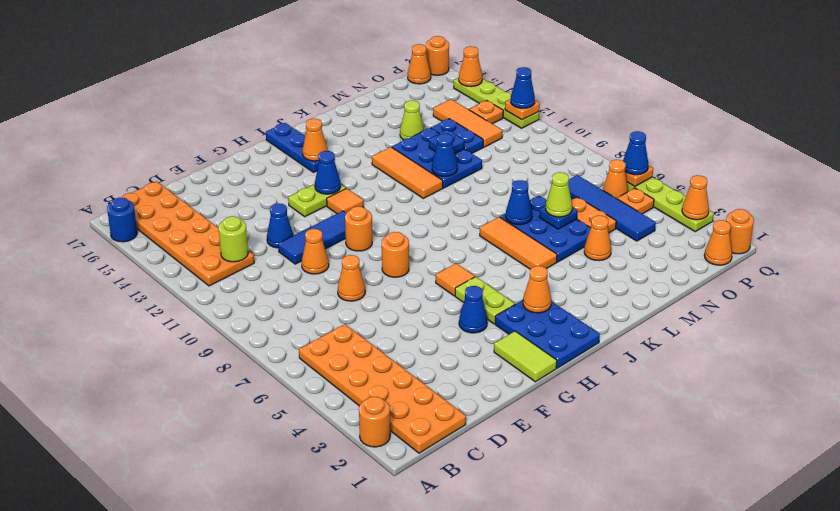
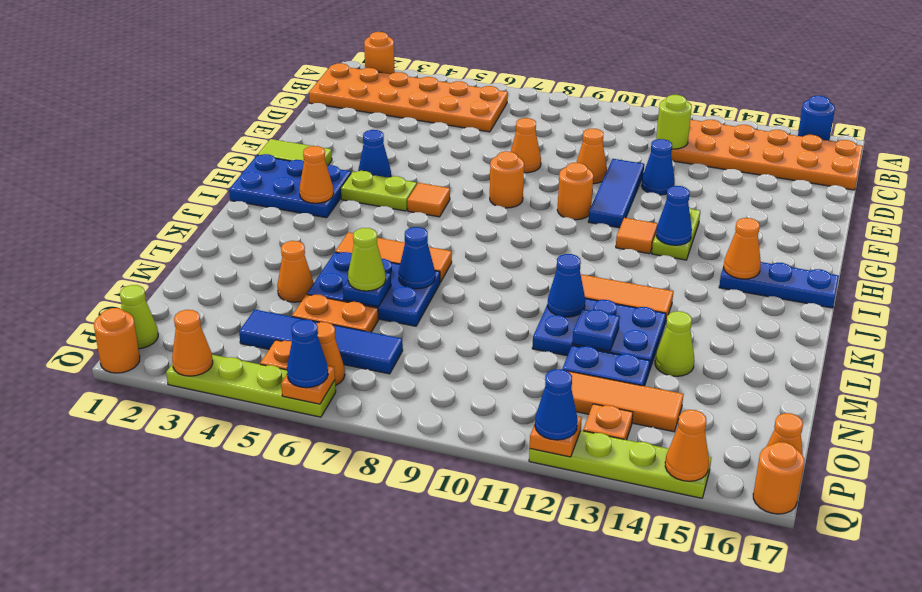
orange cone P1 level 1 -> lime cone P1 level 1

